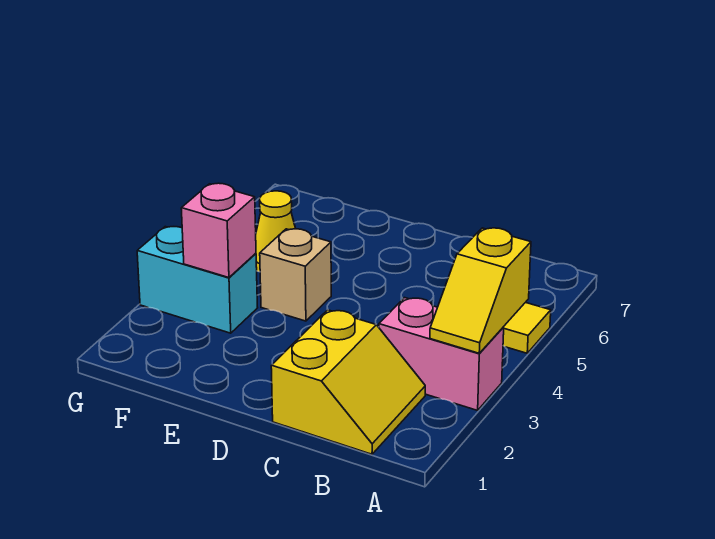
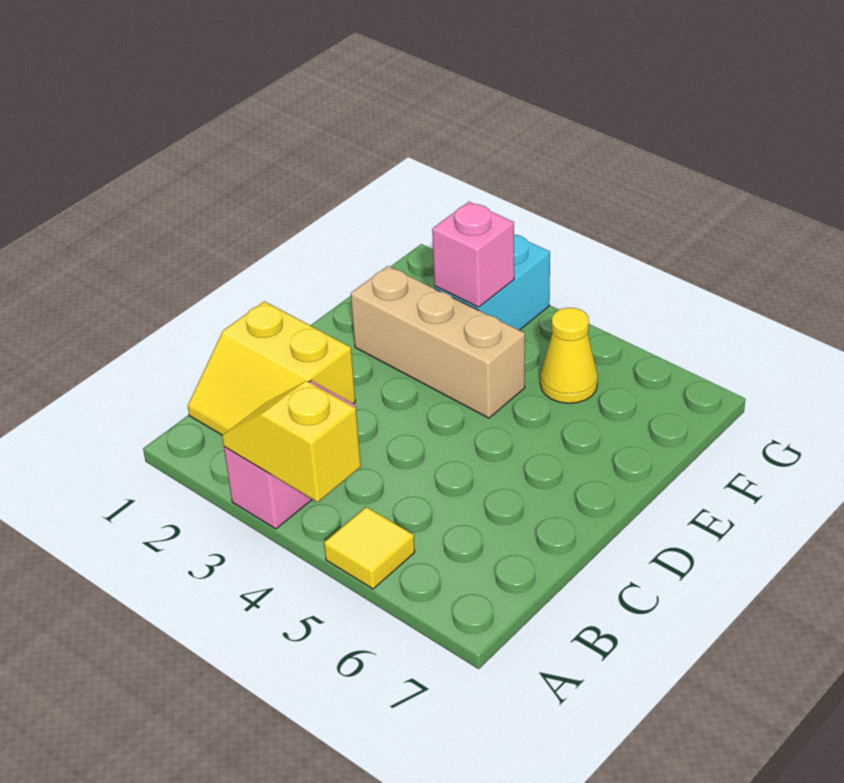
tan brick E4 level 1 -> tan brick E2:E4 level 1

